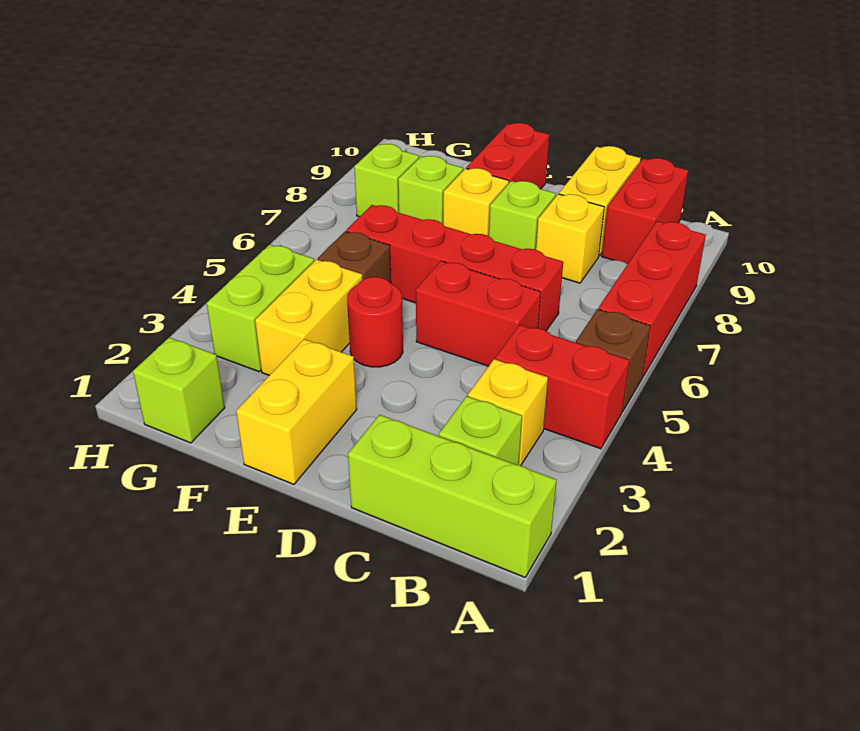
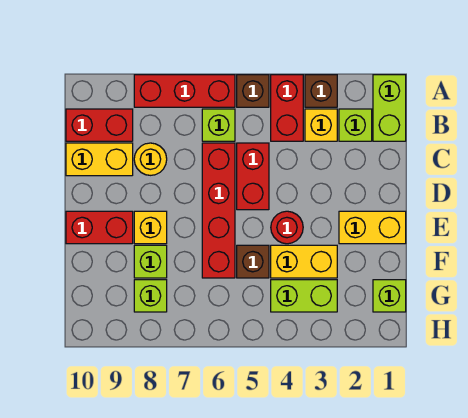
lime brick A1:C1 level 1 -> lime brick A1:B1 level 1
none -> brown brick A3 level 1
yellow brick C8 level 1 -> yellow round brick C8 level 1
lime brick D8 level 1 -> lime brick B6 level 1

